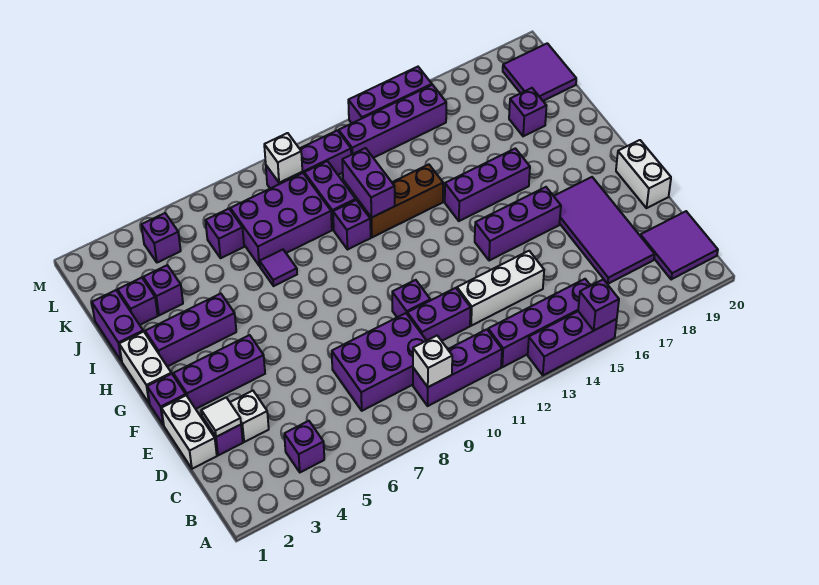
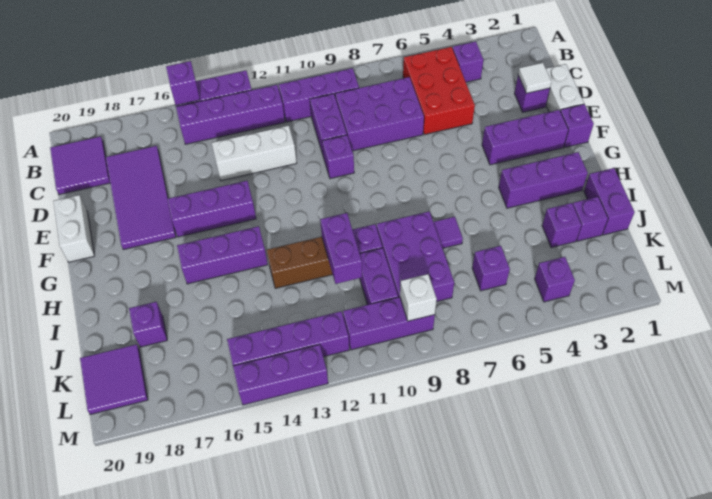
none -> red brick B5:D6 level 1
white brick B9 level 2 -> none
white brick D3 level 1 -> none
purple brick D10:D11 level 1 -> purple brick C10:D10 level 1
white brick G1:H1 level 1 -> none
purple brick J7:K9 level 1 -> purple brick I8:K9 level 1

